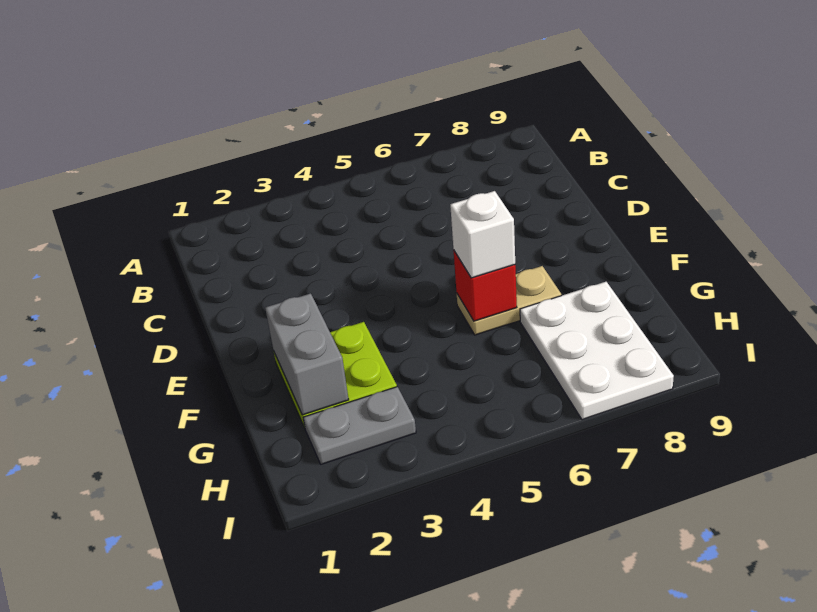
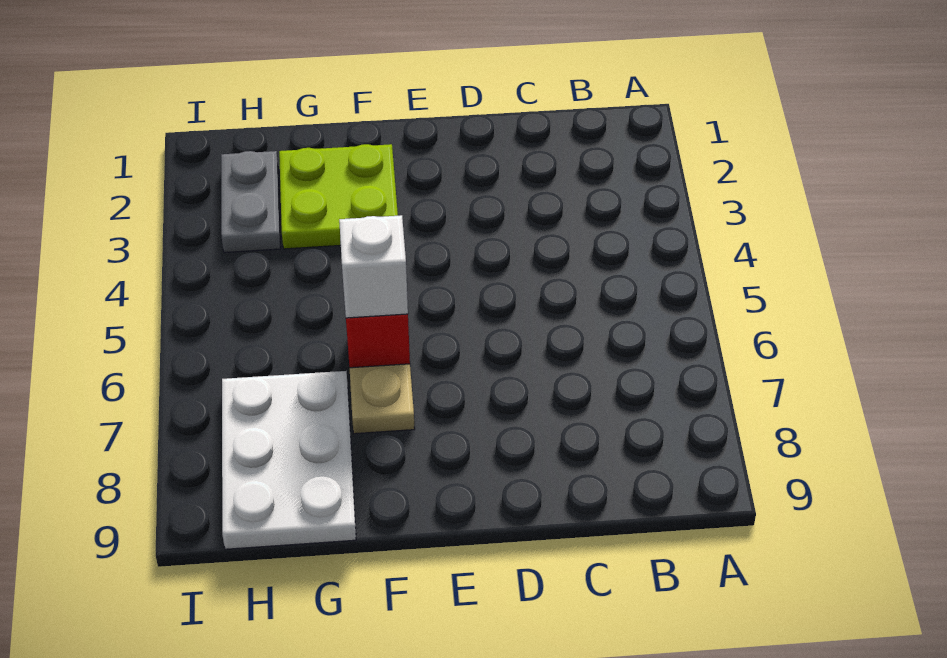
grey brick F2:G2 level 2 -> none
white plate G7:I8 level 1 -> white plate G7:H9 level 1

